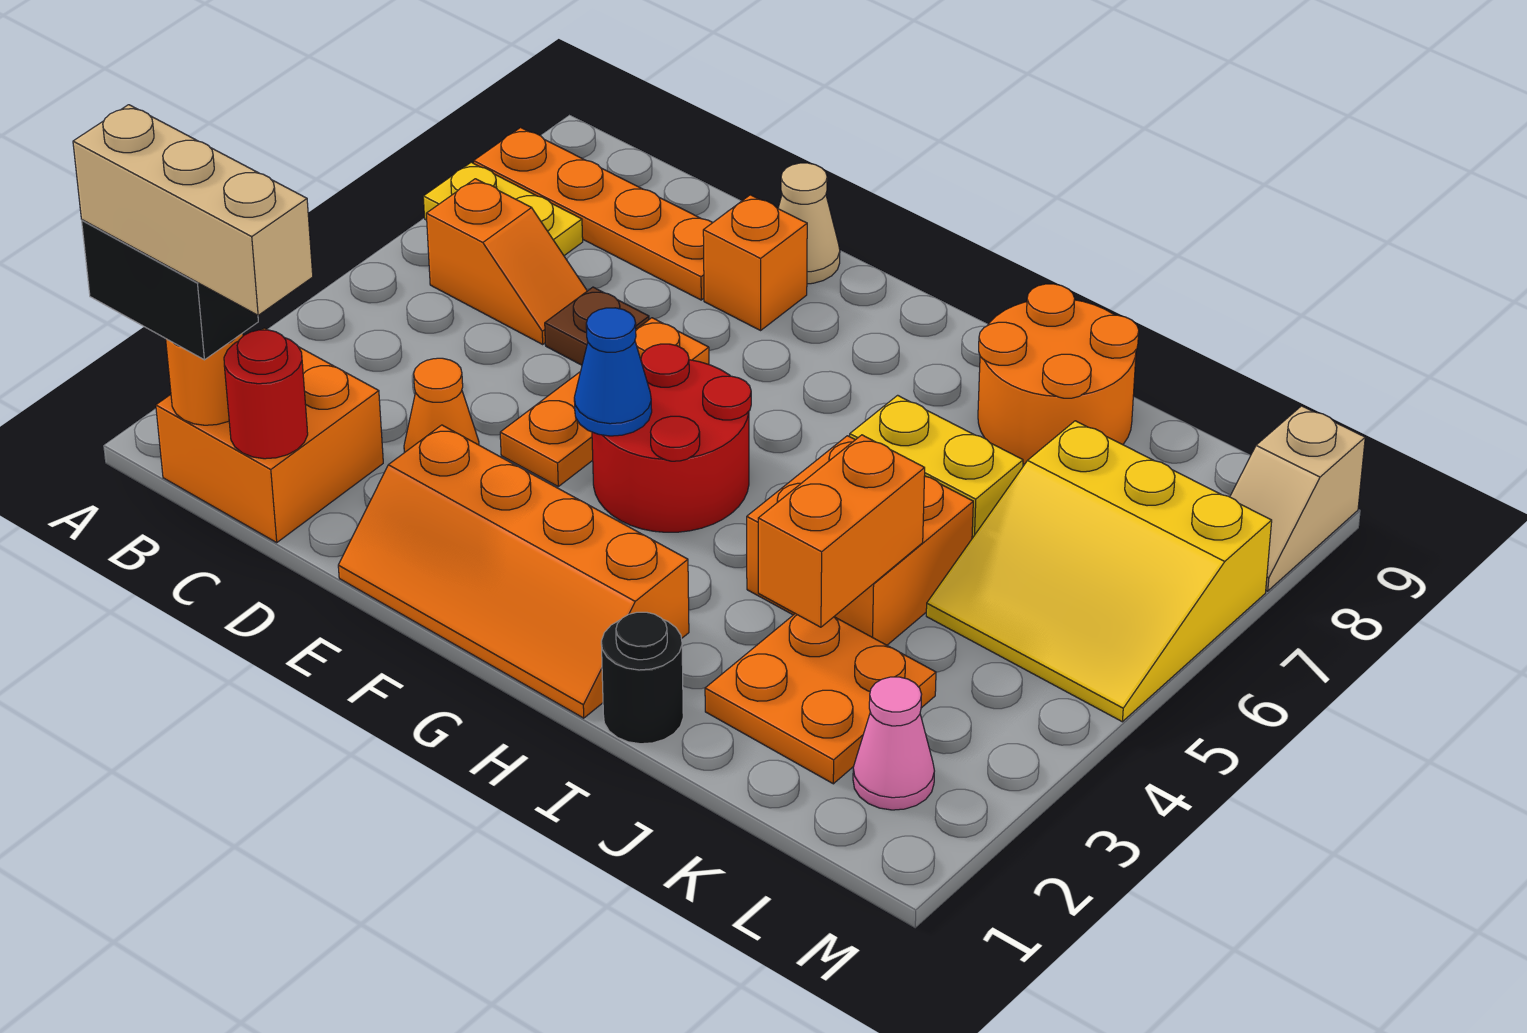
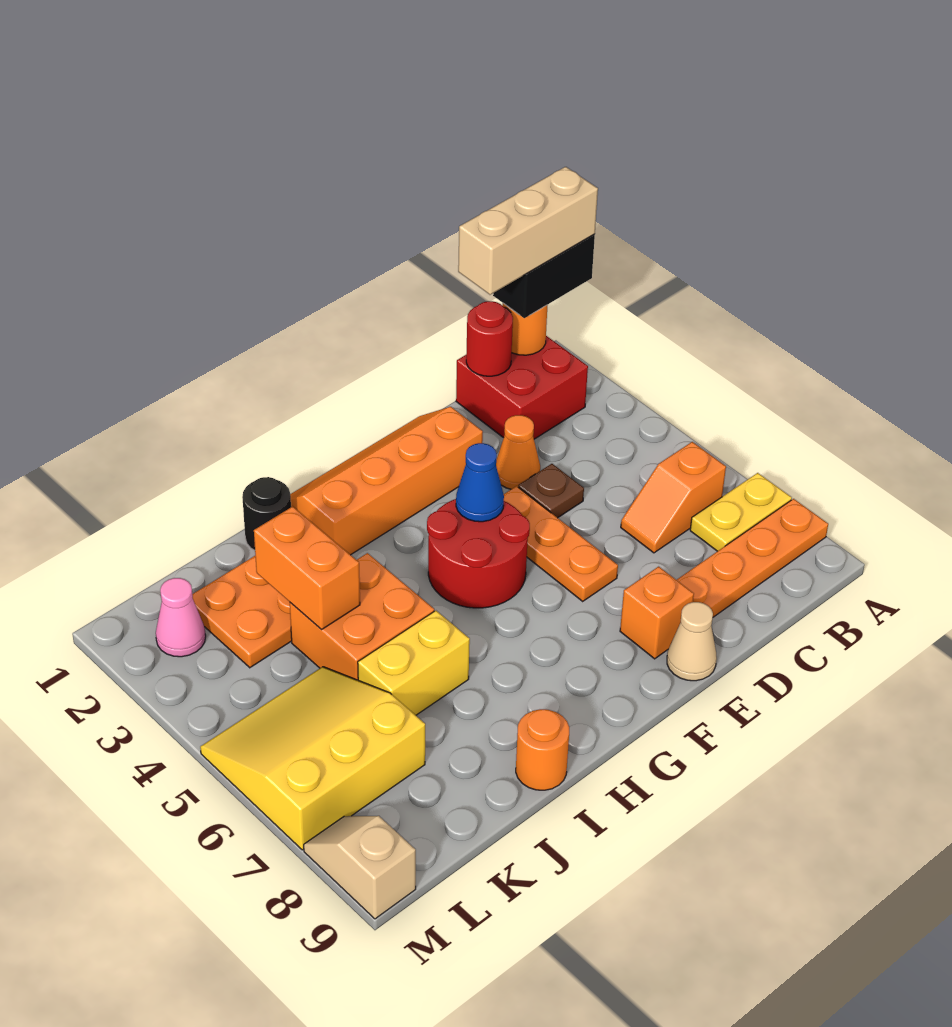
orange brick B1:C2 level 1 -> red brick B1:C2 level 1
brown plate D6 level 1 -> brown plate D4 level 1
orange round brick I8:J9 level 1 -> orange round brick I9 level 1

